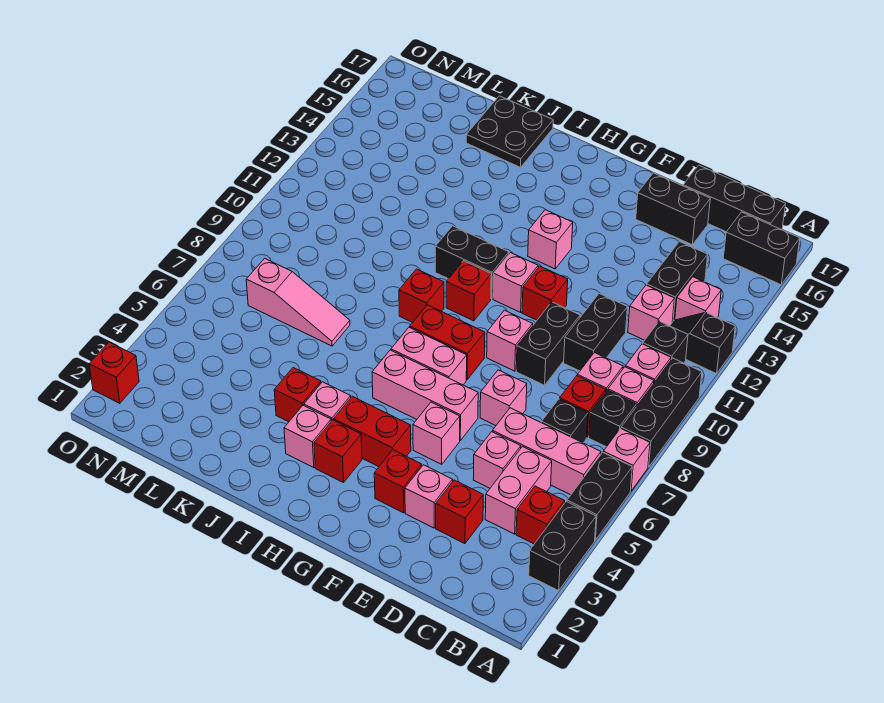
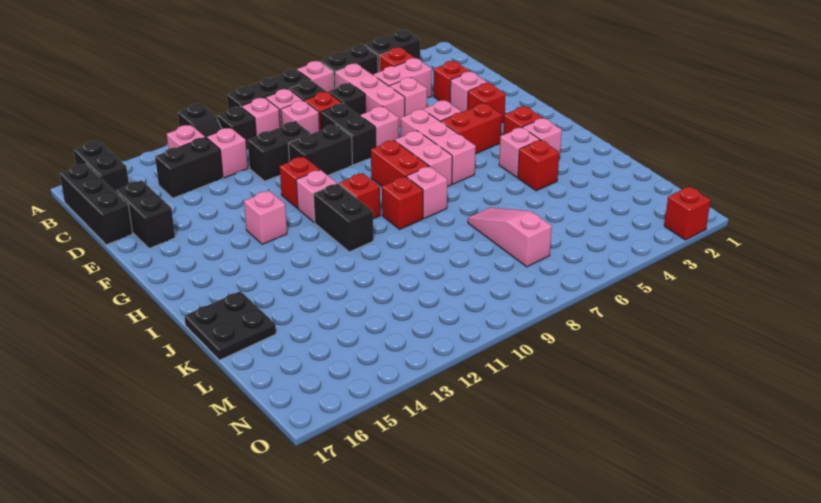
none -> black brick D8:E8 level 1
pink brick F9 level 1 -> pink brick I8 level 1
red brick G4:H4 level 1 -> red brick G4:G5 level 1

